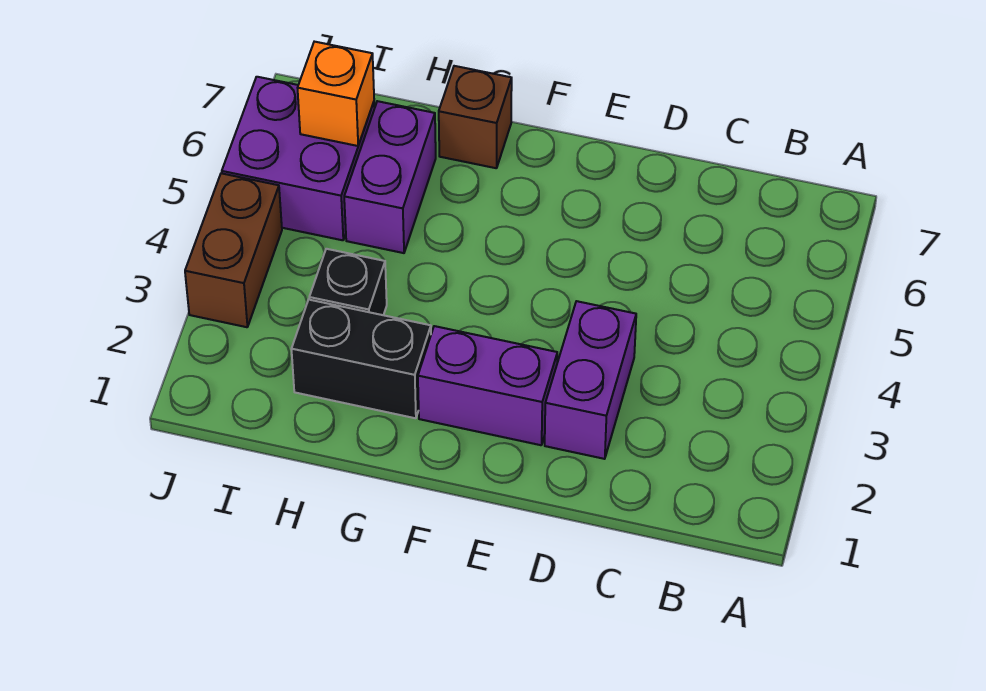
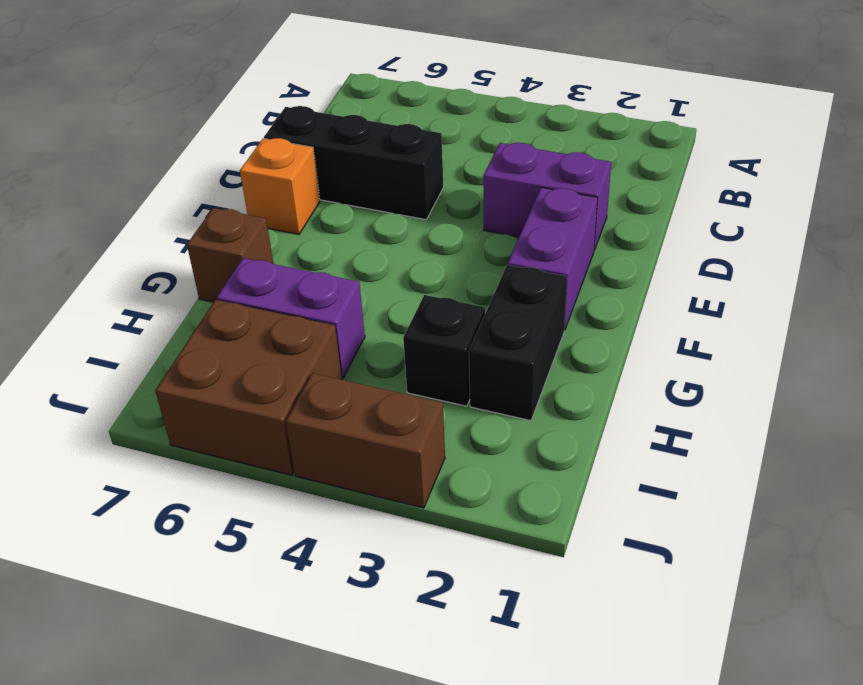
none -> black brick D5:D7 level 1
purple brick I5:J6 level 1 -> brown brick I5:J6 level 1
orange brick I6 level 2 -> orange brick E7 level 1

